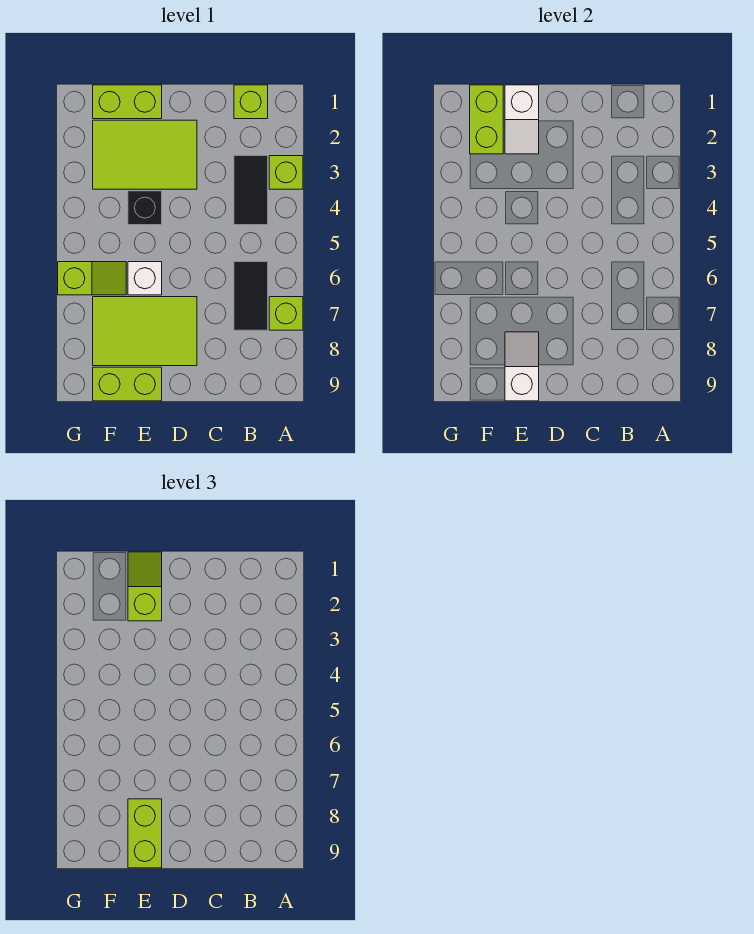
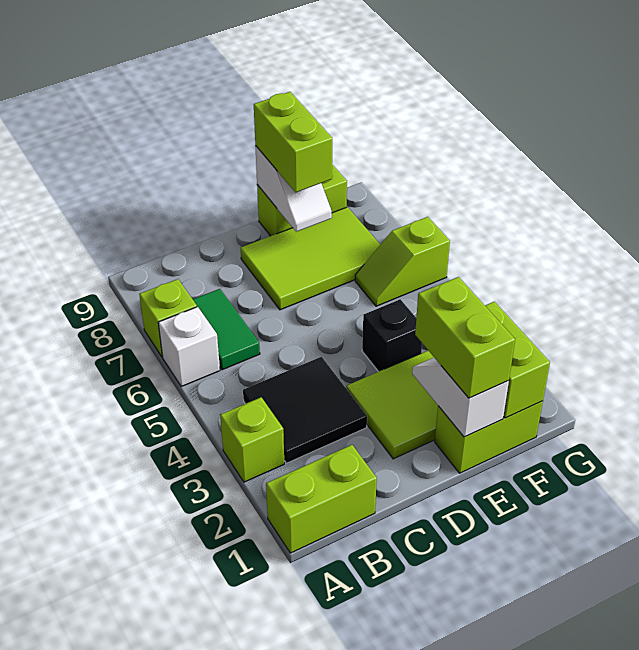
lime brick B1 level 1 -> lime brick A1:B1 level 1
black tile B3:B4 level 1 -> black tile B3:C4 level 1
black tile B6:B7 level 1 -> green tile B6:B7 level 1
lime slope E1:E2 level 3 top 2 -> lime brick E1:E2 level 3
white brick E6 level 1 -> white brick A6 level 1

